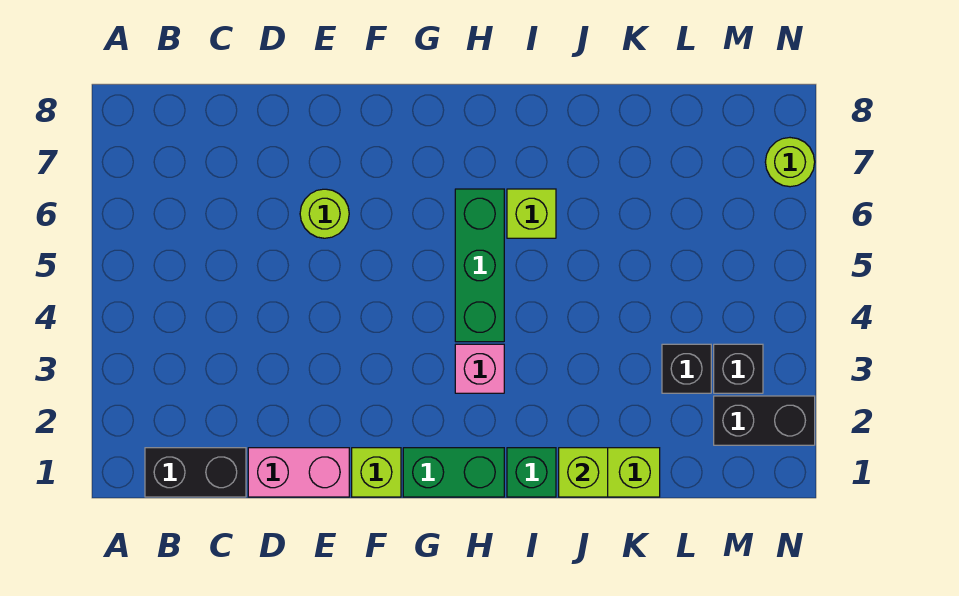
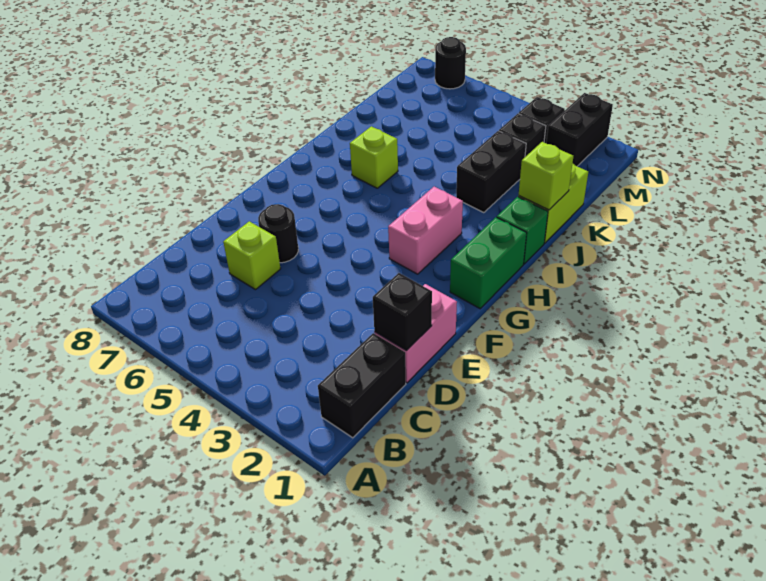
none -> black brick D1 level 2
lime round brick E6 level 1 -> black round brick E6 level 1
lime brick F1 level 1 -> lime brick D6 level 1
pink brick H3 level 1 -> pink brick G3:H3 level 1
green brick H4:H6 level 1 -> none
none -> black brick J3:K3 level 1
lime round brick N7 level 1 -> black round brick N7 level 1

